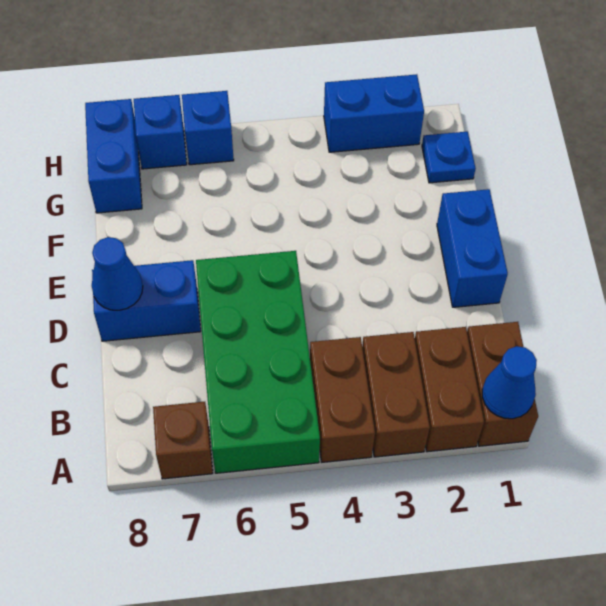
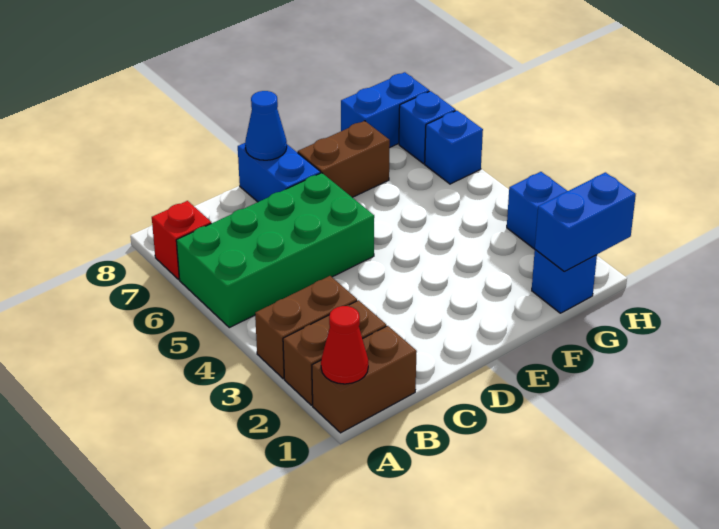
blue cone A1 level 2 -> red cone A1 level 2
brown brick A4:B4 level 1 -> brown brick E7:F7 level 1
brown brick A7 level 1 -> red brick A7 level 1
blue brick D1:E1 level 1 -> blue brick G1:H1 level 2
blue plate G1 level 1 -> blue brick G1 level 1

